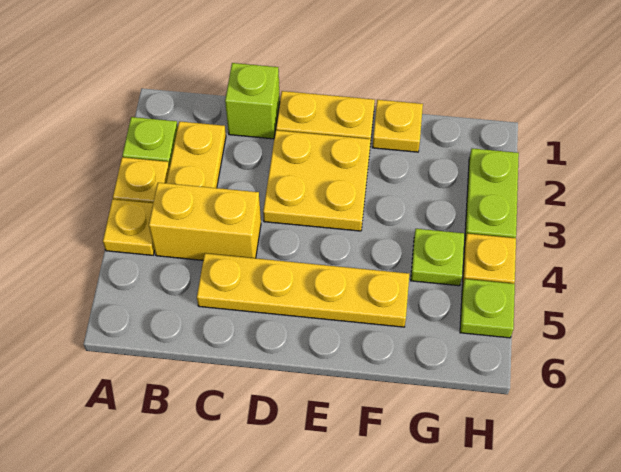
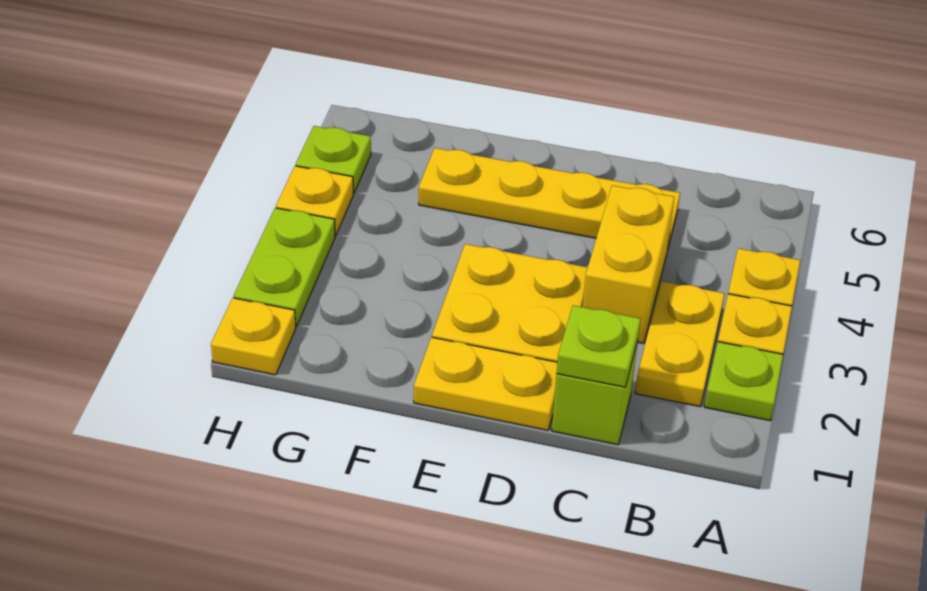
yellow brick B4:C4 level 1 -> yellow brick C3:C4 level 1
yellow plate F1 level 1 -> yellow plate H1 level 1
lime plate G4 level 1 -> lime plate C1 level 2

